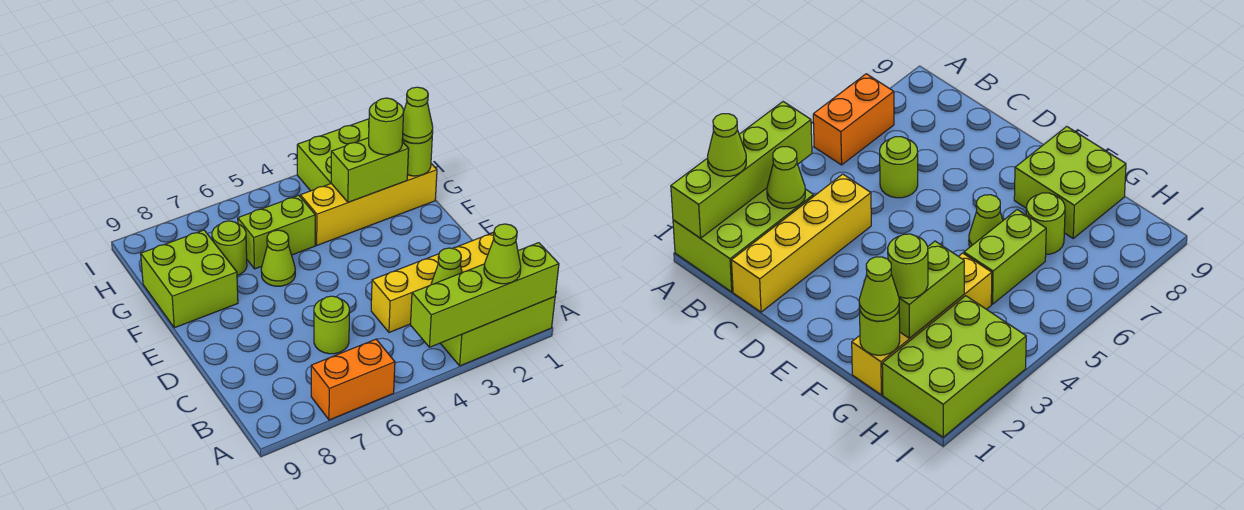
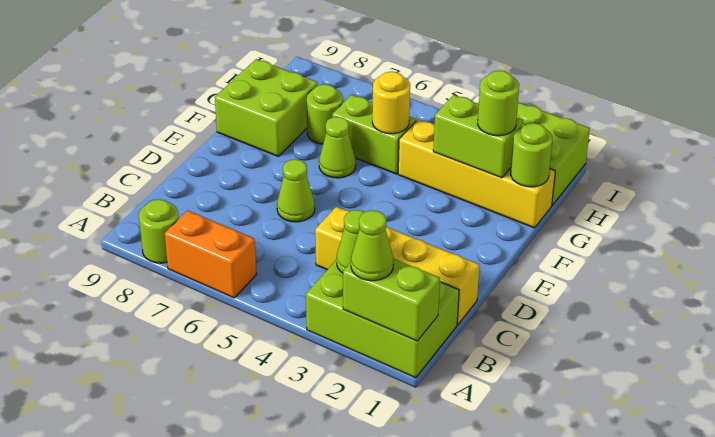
lime brick A1:A4 level 2 -> lime brick A1:A2 level 2
lime round brick C6 level 1 -> lime round brick A8 level 1
lime cone G1 level 3 -> lime cone D6 level 1
none -> yellow round brick G5 level 2

